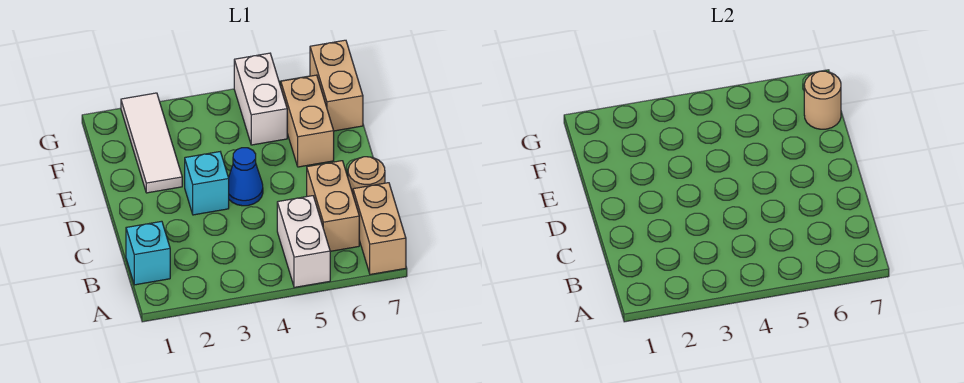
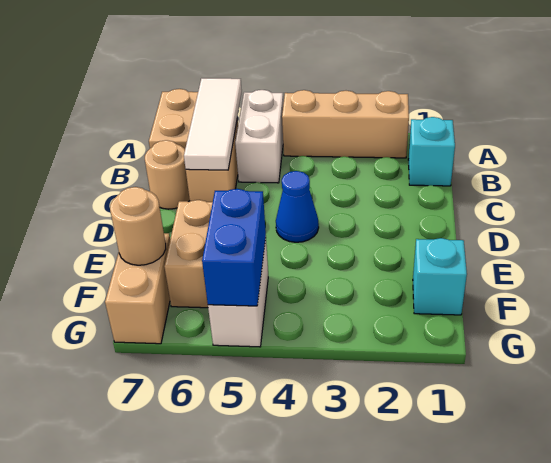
none -> tan brick A2:A4 level 1
cyan brick D3 level 1 -> cyan brick F1 level 1
white tile E2:G2 level 1 -> white tile A6:C6 level 2
none -> blue brick F5:G5 level 2

